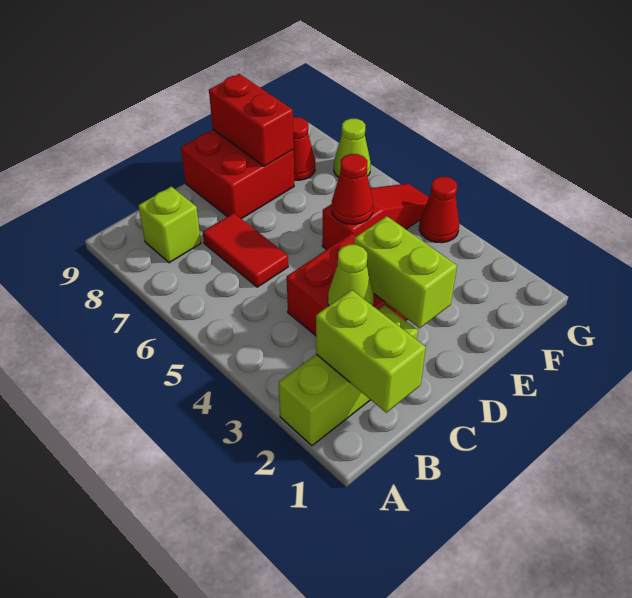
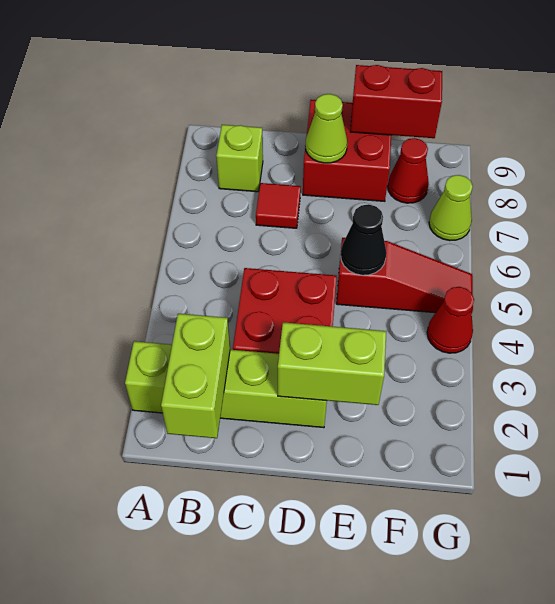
lime brick A2:C2 level 1 -> lime brick A2:D2 level 1
lime cone C3 level 2 -> lime cone D8 level 2
red tile C6:C7 level 1 -> red tile C7 level 1
lime brick D2:D3 level 2 -> lime brick D2:E2 level 2
red cone E5 level 2 -> black cone E5 level 2
red brick E8:E9 level 2 -> red brick E9:F9 level 2

